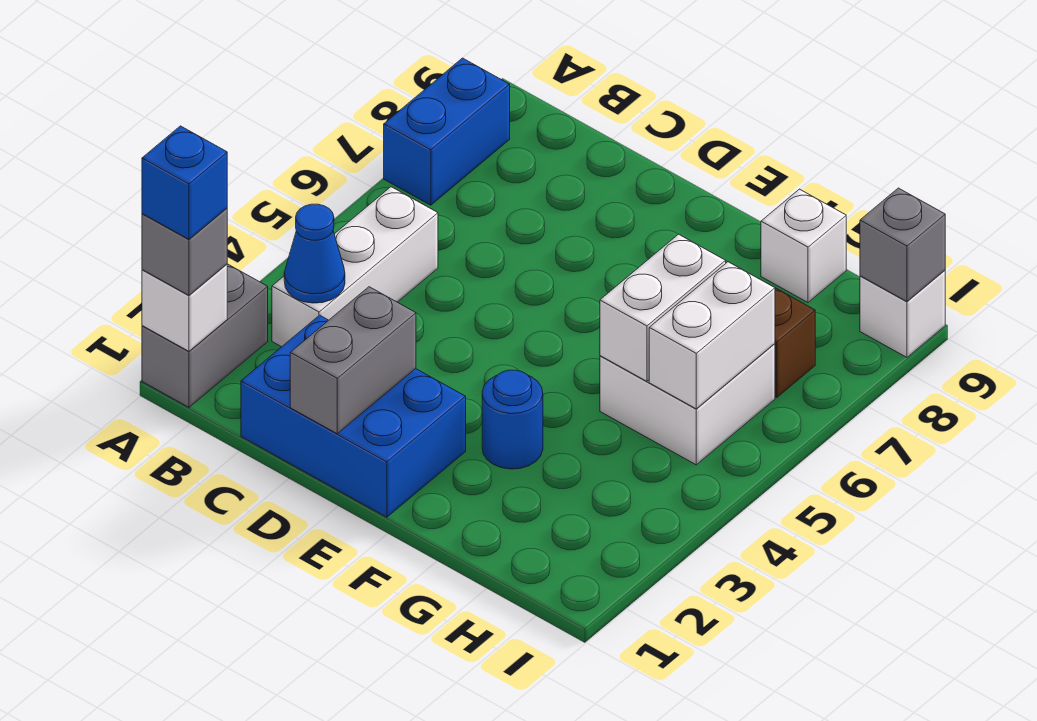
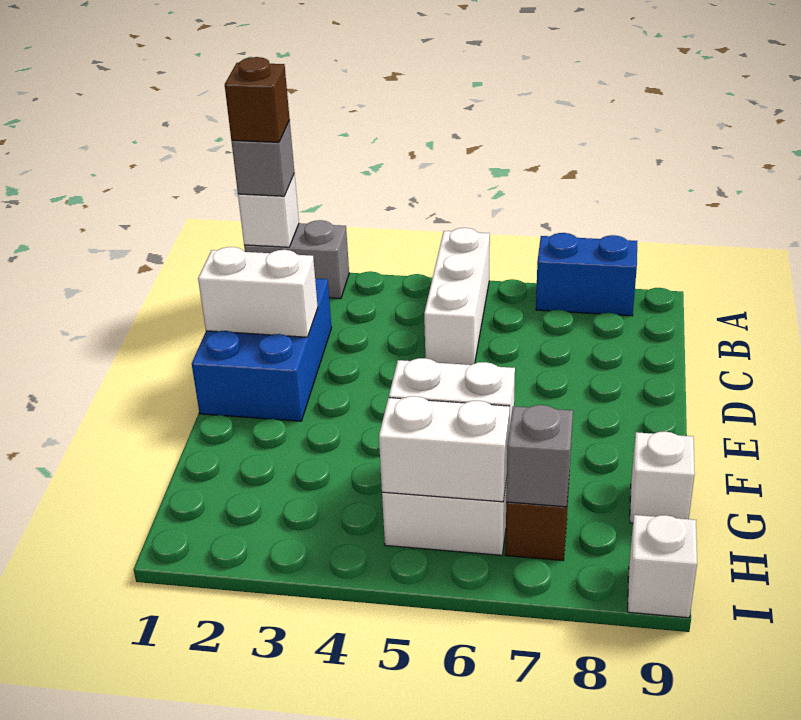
blue brick A1 level 4 -> brown brick A1 level 4
white brick B3:B5 level 1 -> white brick A5:C5 level 1
blue cone B3 level 2 -> none
grey brick D1:D2 level 2 -> white brick D1:D2 level 2
blue round brick F3 level 1 -> none
grey brick I9 level 2 -> grey brick H7 level 2

